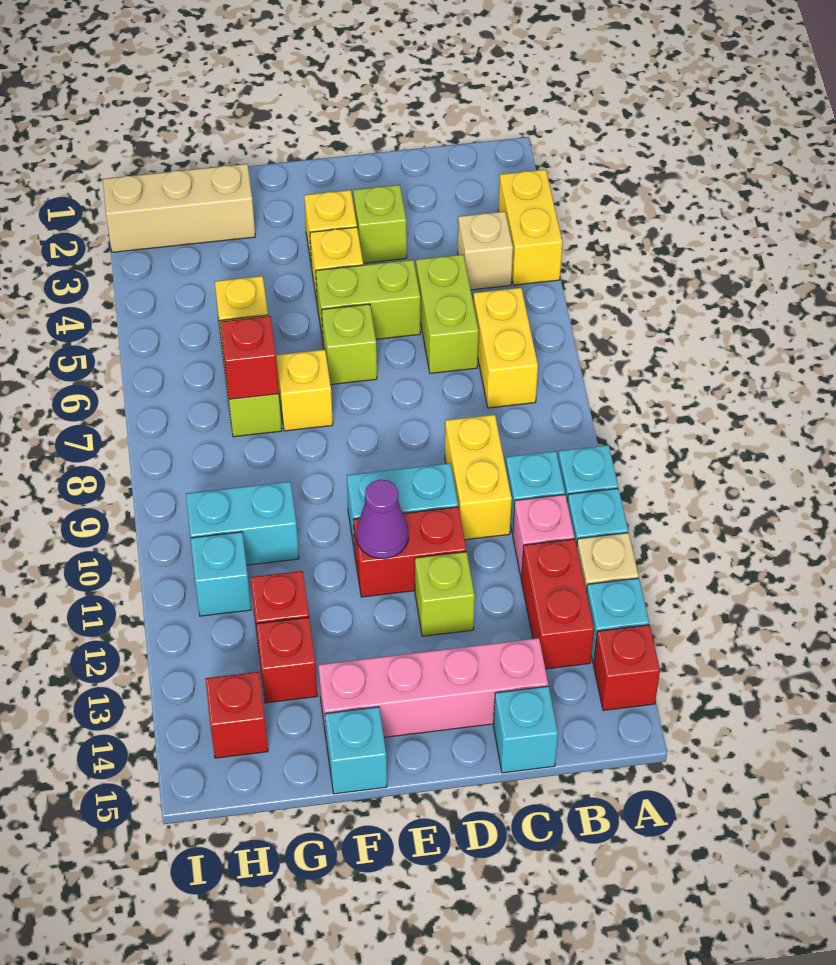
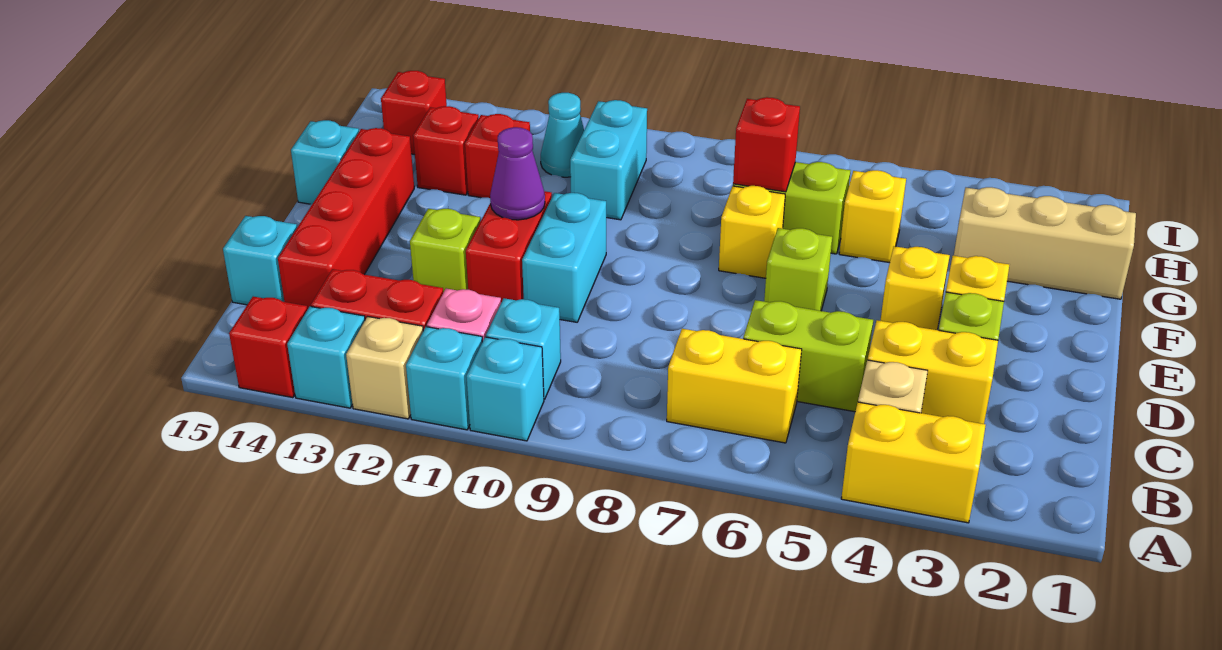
yellow brick C9:C10 level 1 -> yellow brick C3:C4 level 1
pink brick C14:F14 level 1 -> red brick C14:F14 level 1
lime brick D5:E5 level 1 -> none
tan brick G2:I2 level 1 -> tan brick G1:G3 level 1
cyan brick H11 level 1 -> cyan cone H11 level 1

